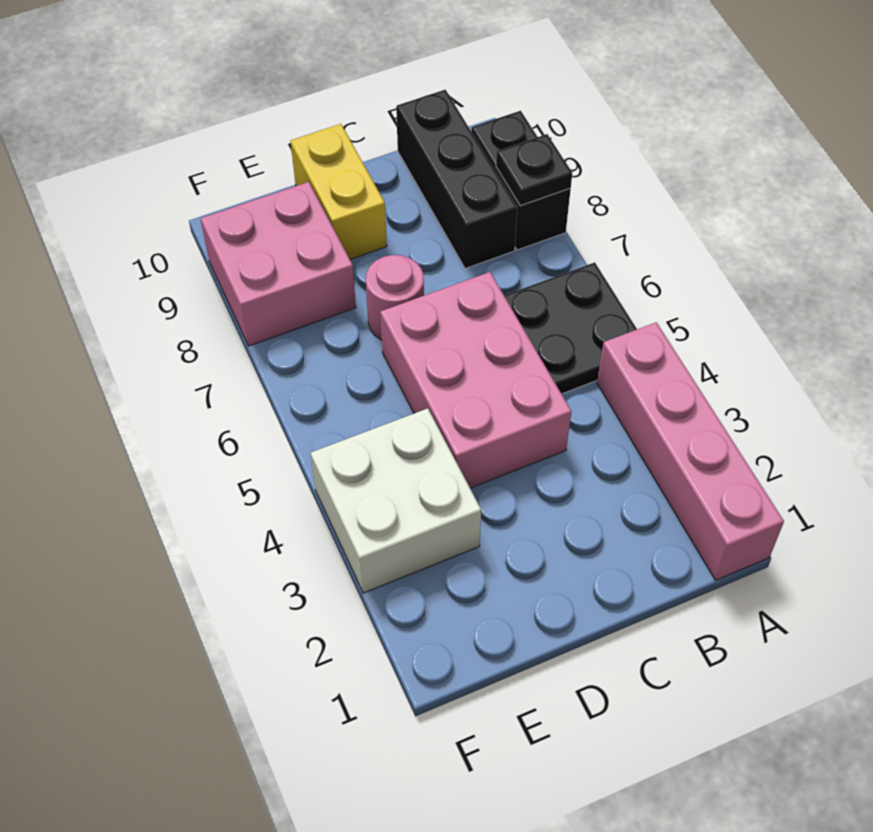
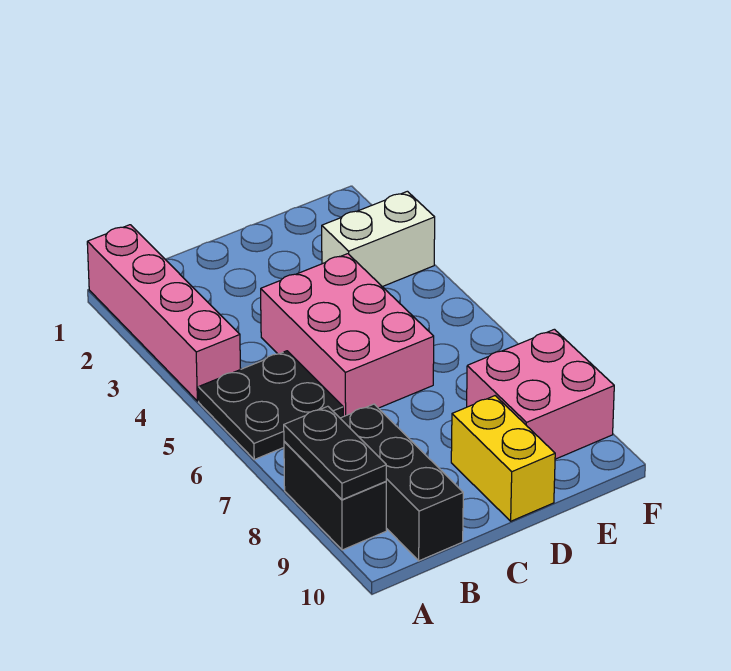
black plate A8 level 2 -> black plate A8:A9 level 2
pink round brick D7 level 1 -> none
white brick E3:F4 level 1 -> white brick E3:F3 level 1

